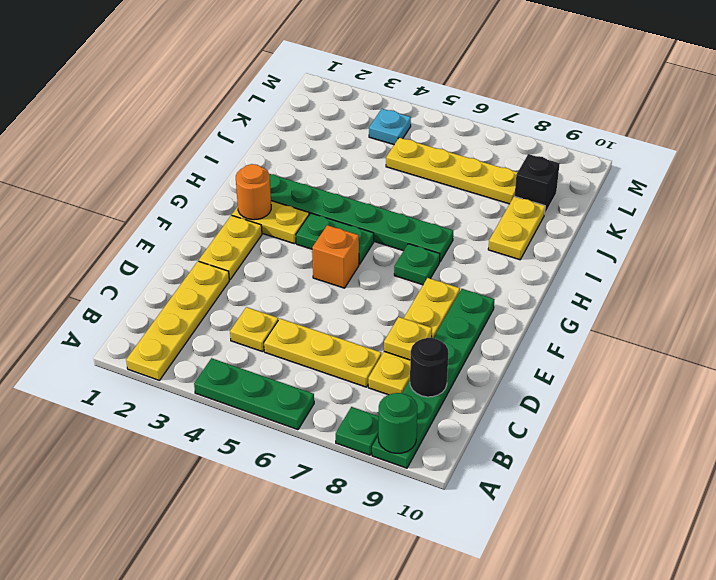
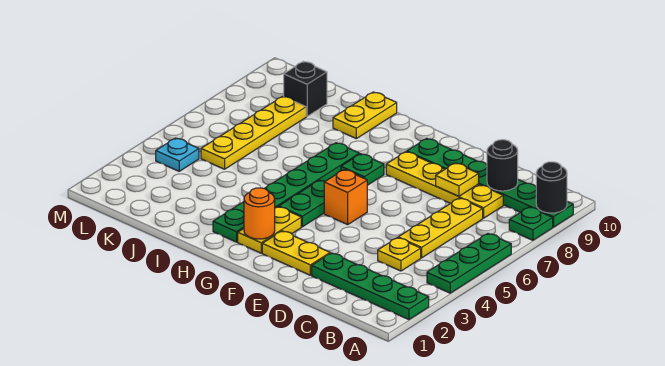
yellow plate A2:D2 level 1 -> green plate A2:D2 level 1
green round brick A9 level 2 -> black round brick A9 level 2
yellow plate I9:J9 level 1 -> yellow plate I9:I10 level 1

